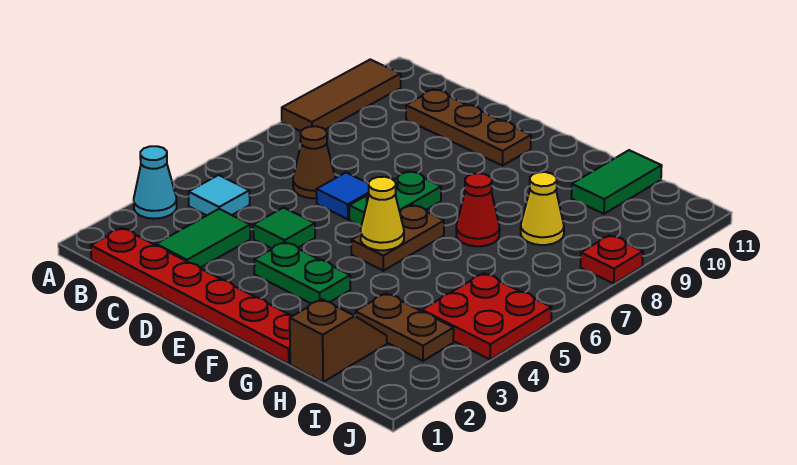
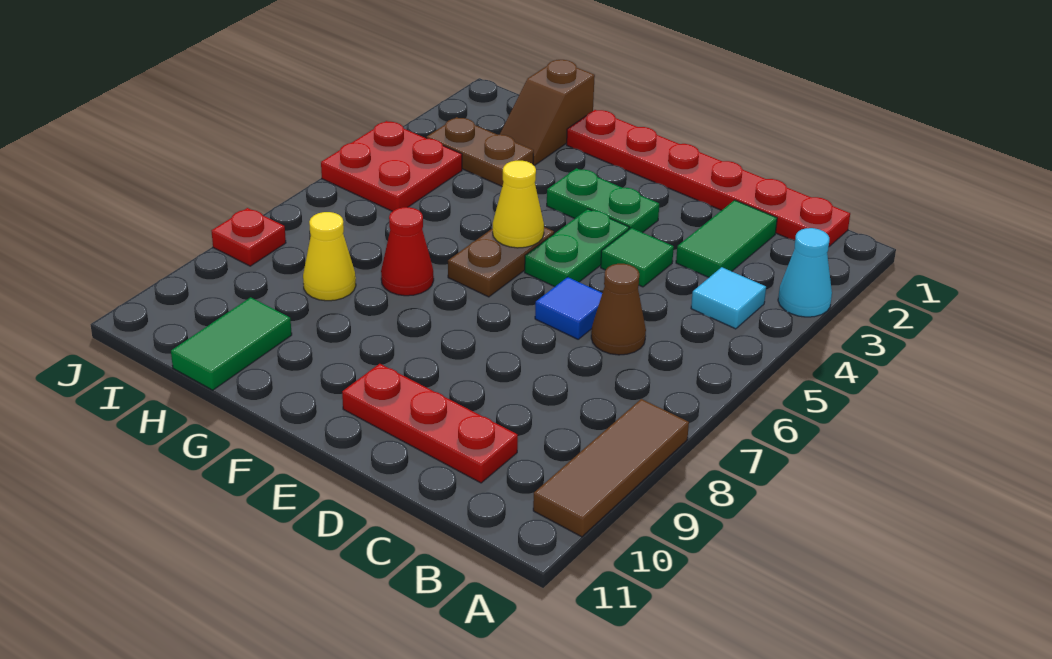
brown plate C10:E10 level 1 -> red plate C10:E10 level 1
green plate E6:E7 level 1 -> green plate E4:E5 level 1

